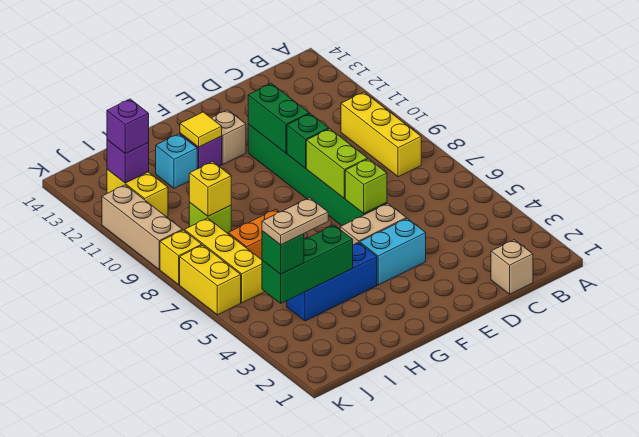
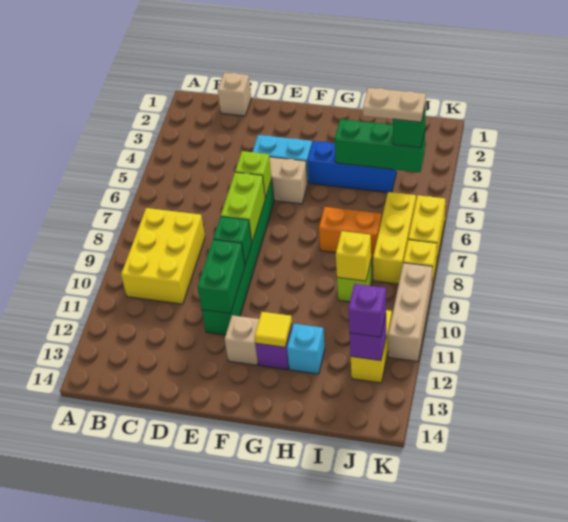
yellow brick B8:B10 level 1 -> yellow brick B8:C10 level 1

